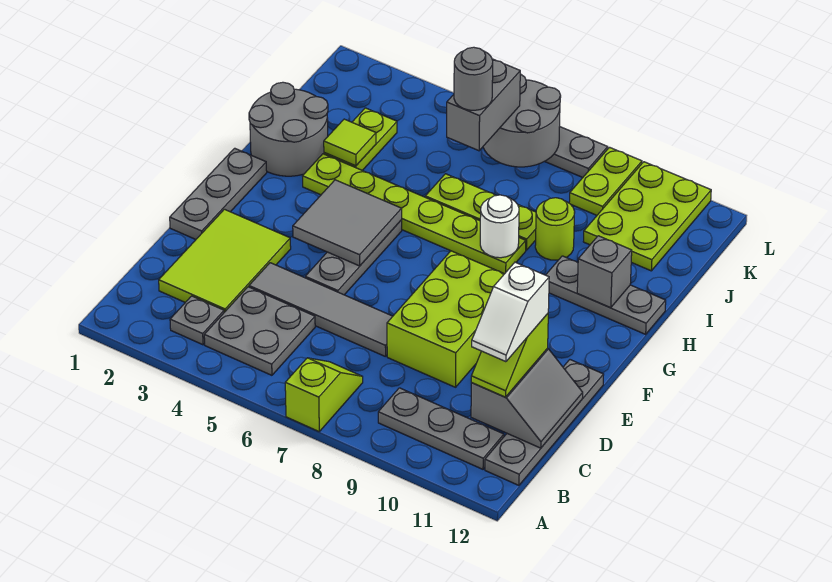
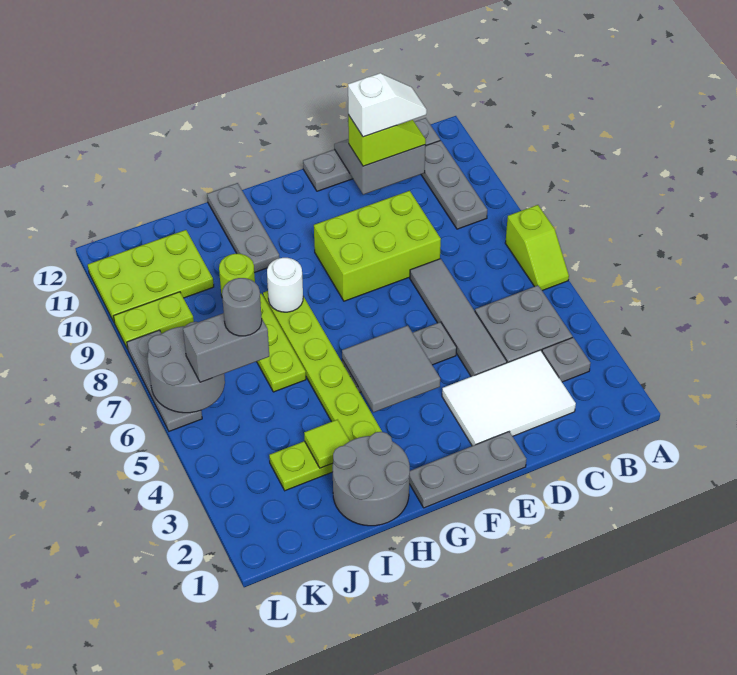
lime slope A7:B7 level 1 top A -> lime slope A6:A7 level 1 top 7
lime tile C2:E3 level 1 -> white tile C2:E3 level 1
grey brick H11 level 2 -> none

